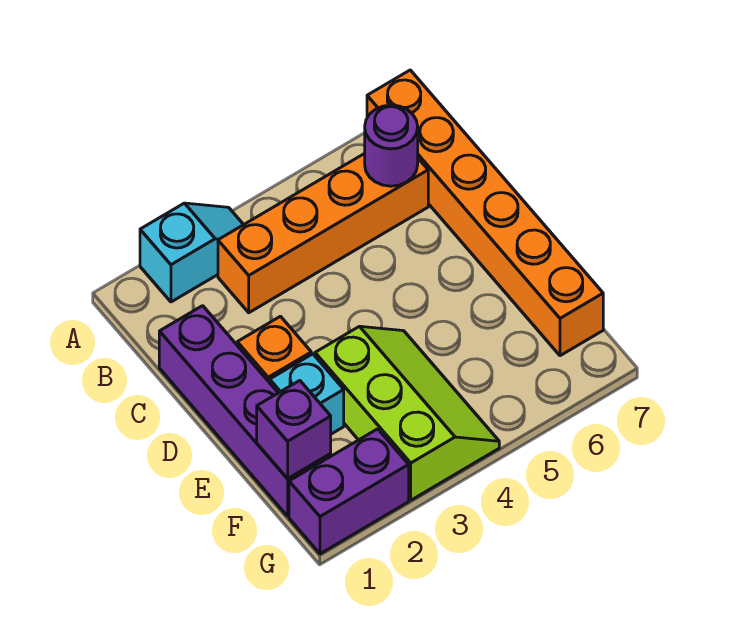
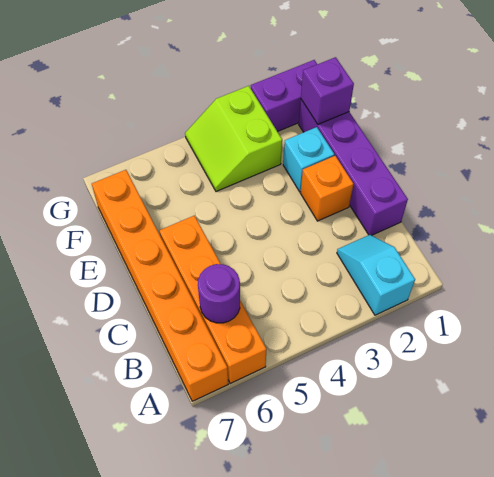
cyan slope A2:A3 level 1 top 2 -> cyan slope A2:B2 level 1 top A
orange brick B3:B6 level 1 -> orange brick A6:D6 level 1
lime slope E3:G4 level 1 top 3 -> lime slope F3:G4 level 1 top 3

